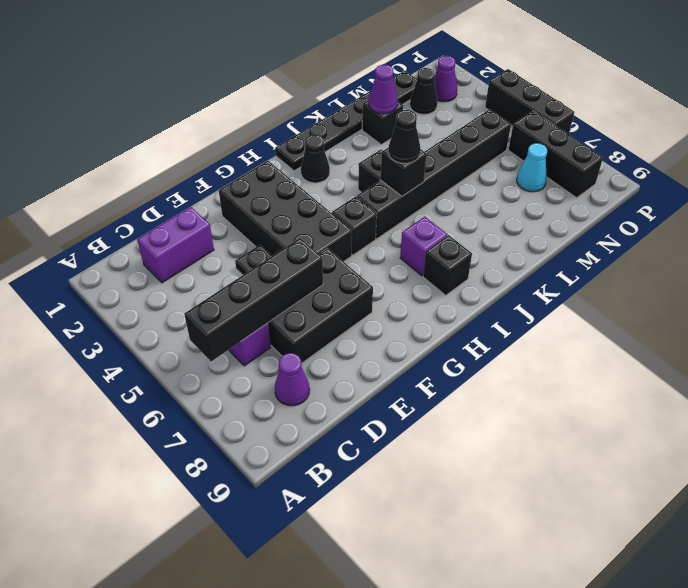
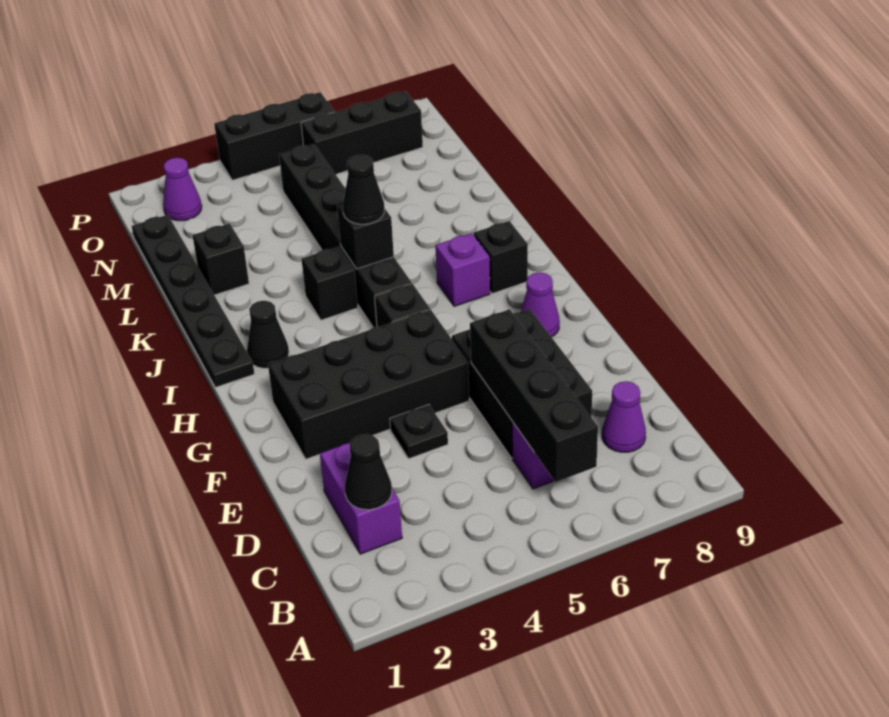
purple cone L2 level 2 -> purple cone G8 level 1
black cone N2 level 1 -> black cone C2 level 2
cyan cone N7 level 1 -> none

